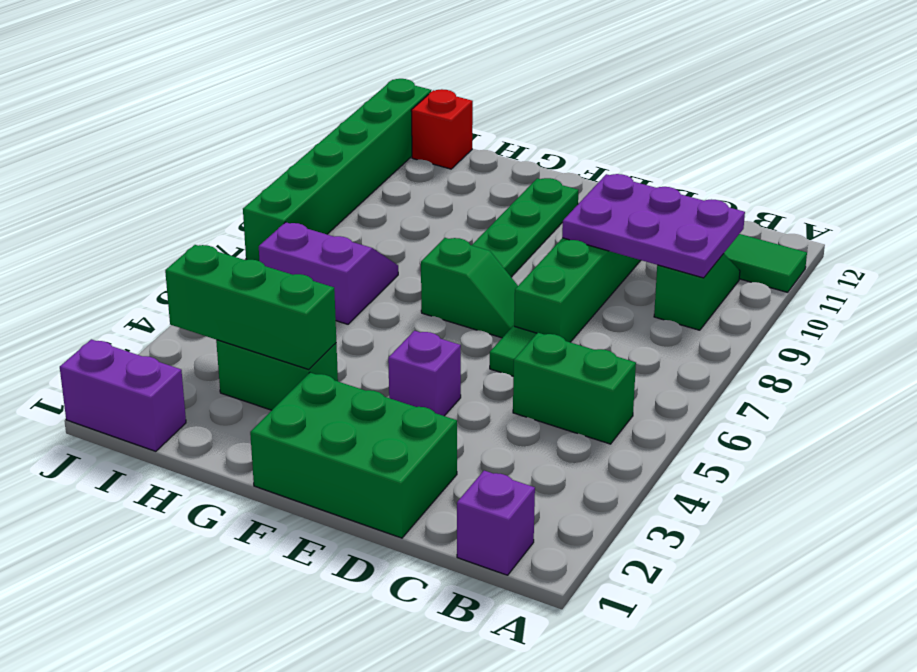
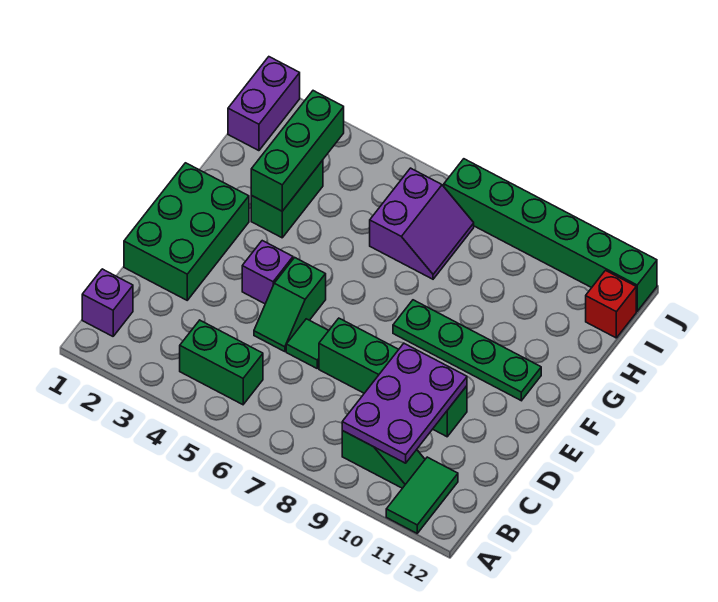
green brick B5:C5 level 1 -> green brick B4:B5 level 1
green slope E7:F7 level 1 top F -> green slope D5:E5 level 1 top E

